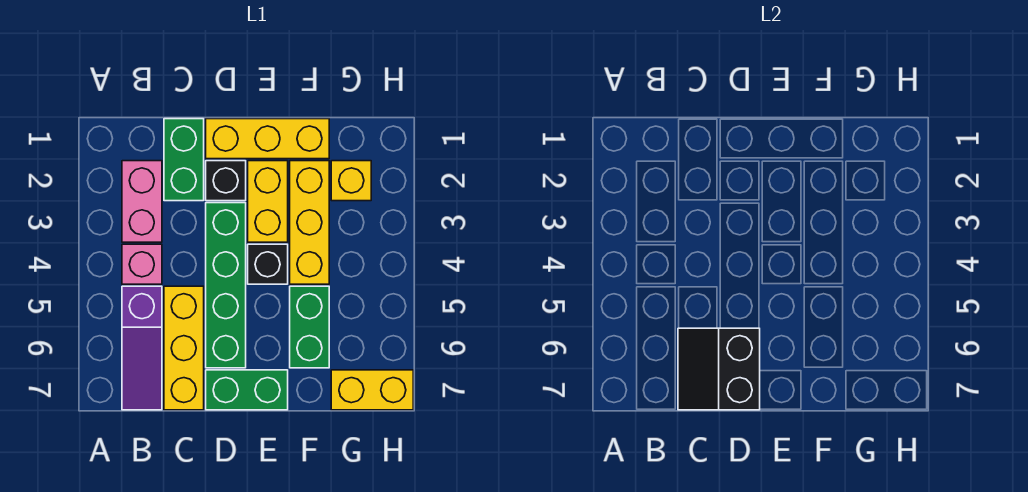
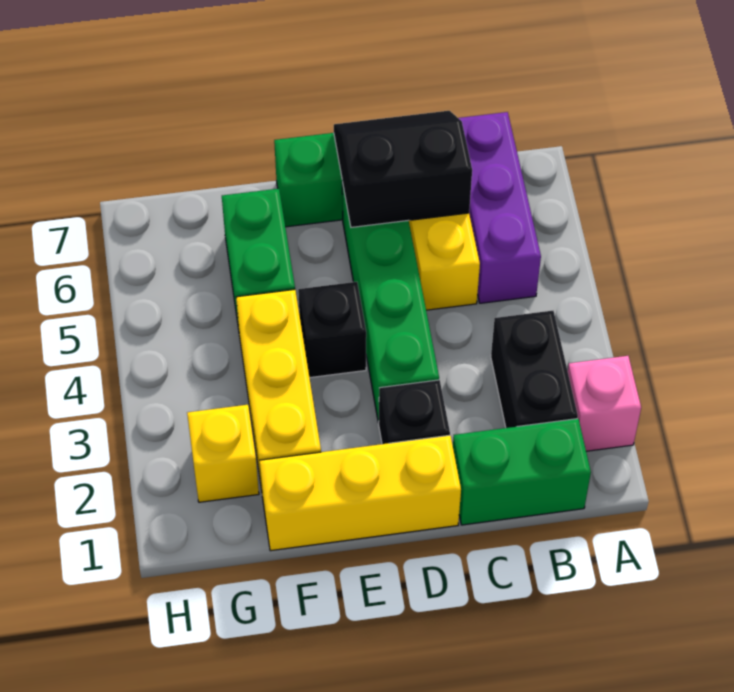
pink brick B2:B3 level 1 -> black brick B2:B3 level 1
pink brick B4 level 1 -> pink brick A2 level 1
purple slope B5:B7 level 1 top 5 -> purple brick B5:B7 level 1
green brick C1:C2 level 1 -> green brick B1:C1 level 1
black slope C6:D7 level 2 top D -> black slope C6:D7 level 2 top 6
yellow brick E2:E3 level 1 -> none
yellow brick G7:H7 level 1 -> none

